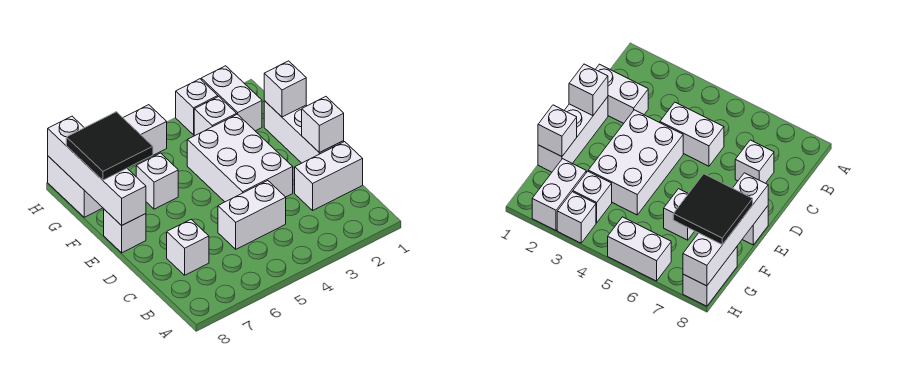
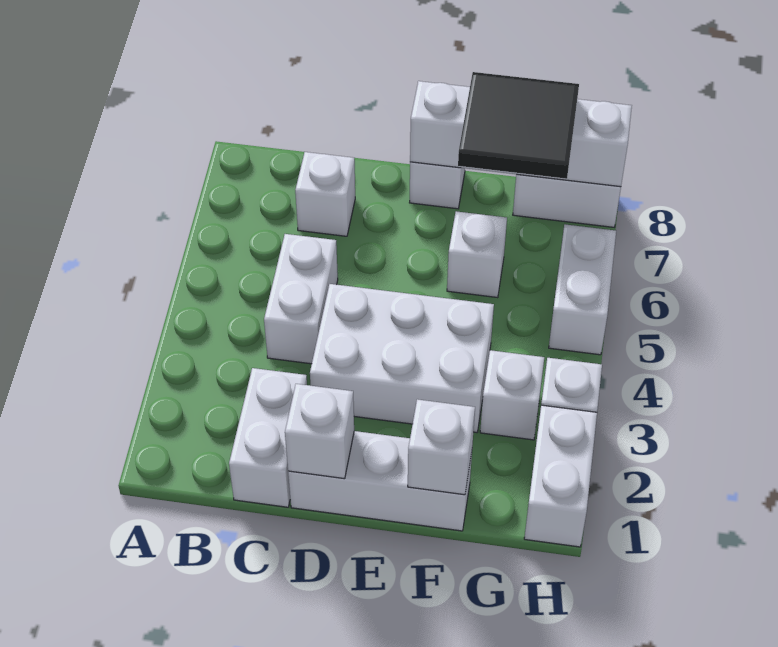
white brick G2:H2 level 1 -> white brick H1:H2 level 1

